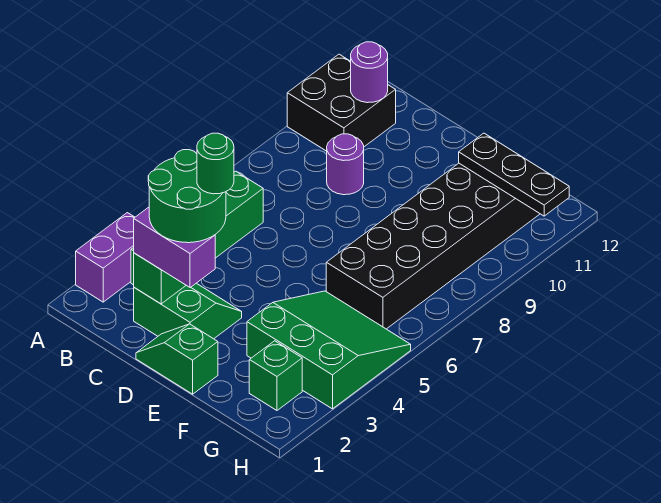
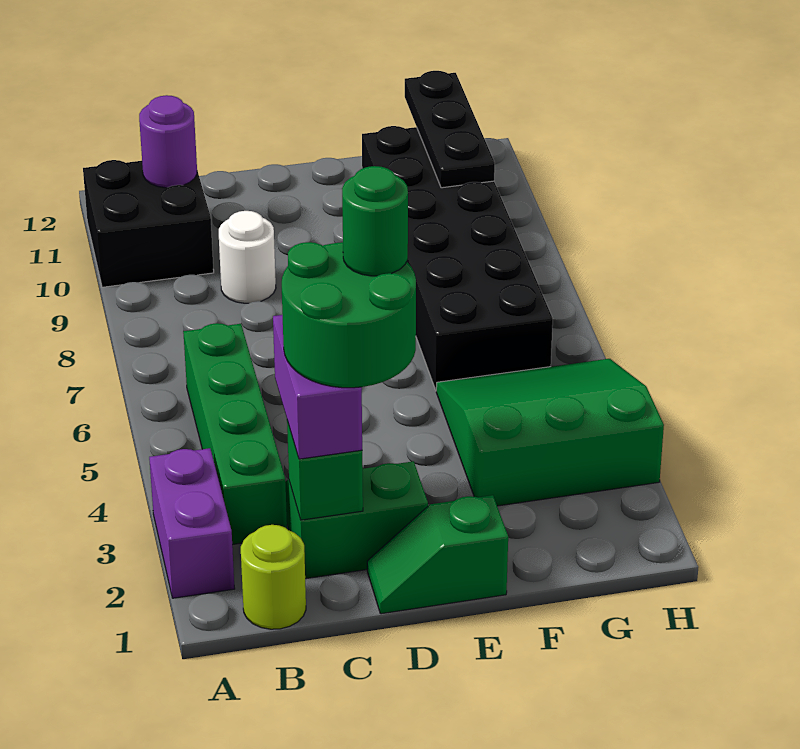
none -> lime round brick B1 level 1
purple brick C2:D2 level 3 -> purple brick C2:C3 level 3
purple round brick C9 level 1 -> white round brick C9 level 1
black plate F11:H11 level 2 -> black plate G10:G12 level 2
green brick G2 level 1 -> none

